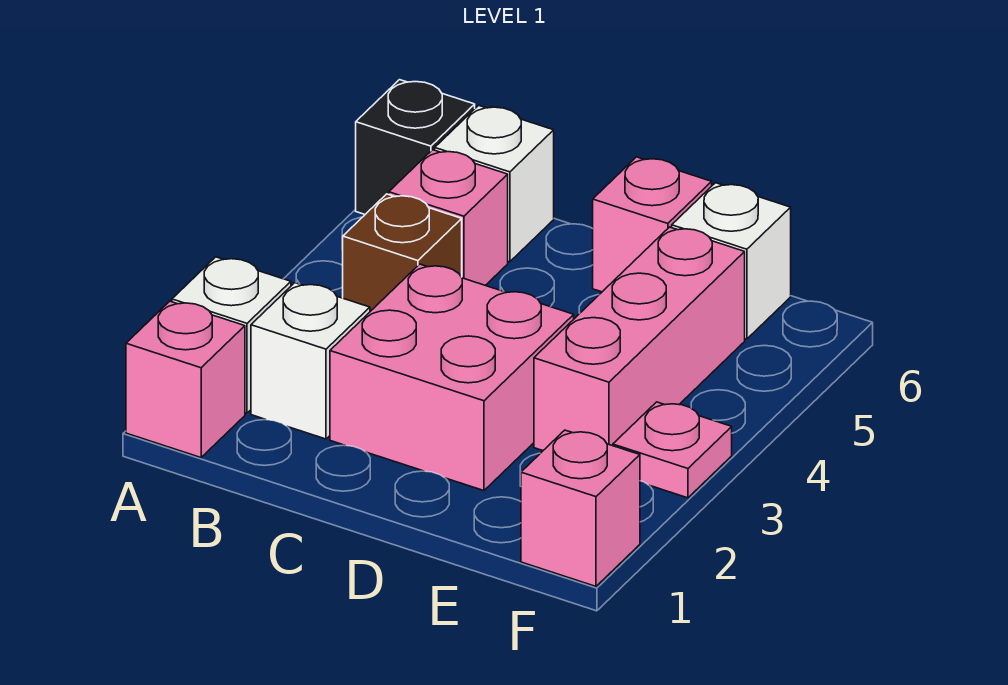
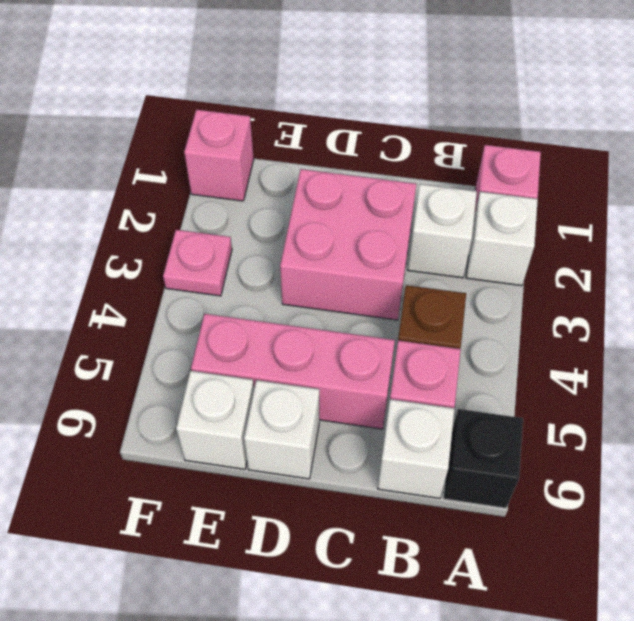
pink brick D6 level 1 -> white brick D6 level 1
pink brick E3:E5 level 1 -> pink brick C5:E5 level 1

